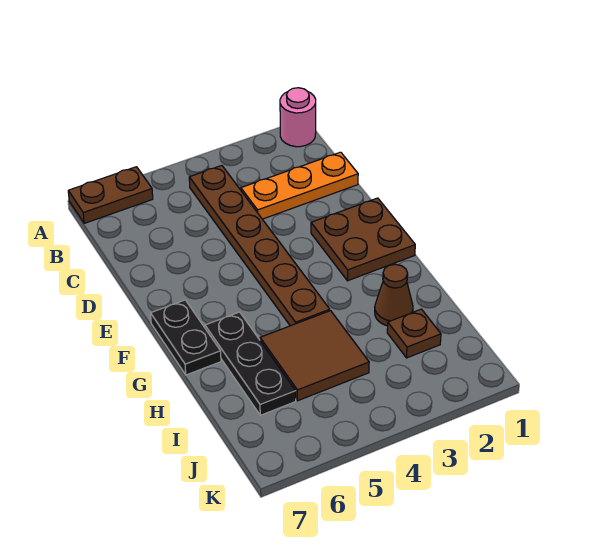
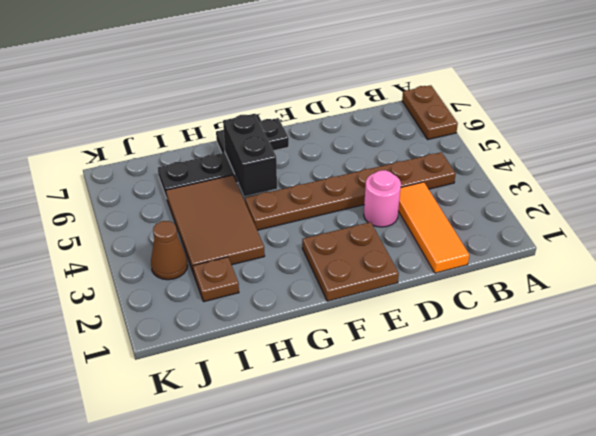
pink round brick A1 level 1 -> pink round brick D3 level 1
orange plate C1:C3 level 1 -> orange tile C1:C3 level 1
none -> black brick G5:G6 level 2
brown cone H2 level 1 -> brown cone J3 level 1
brown tile H4:I5 level 1 -> brown tile H3:I5 level 1

